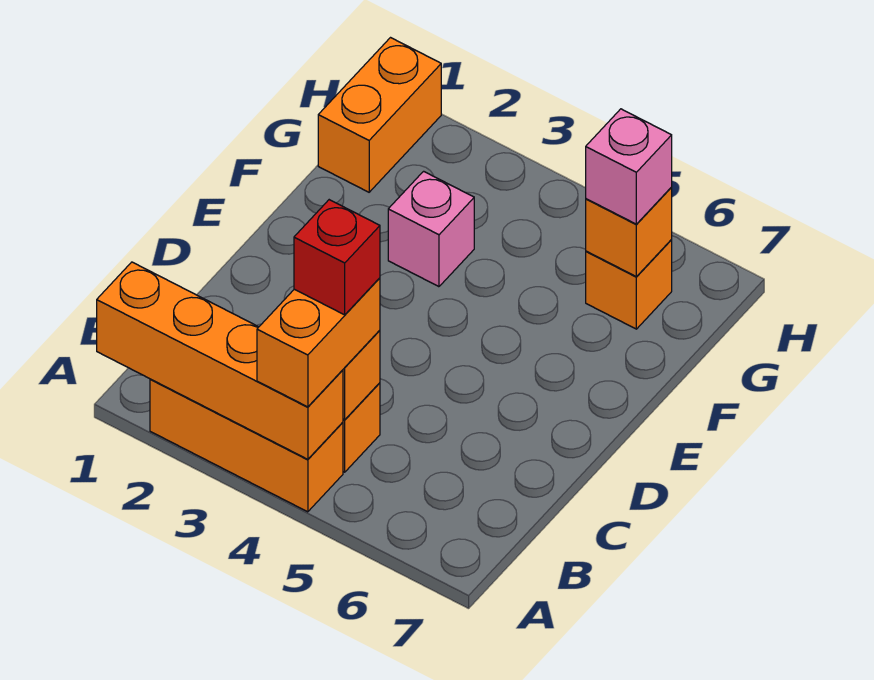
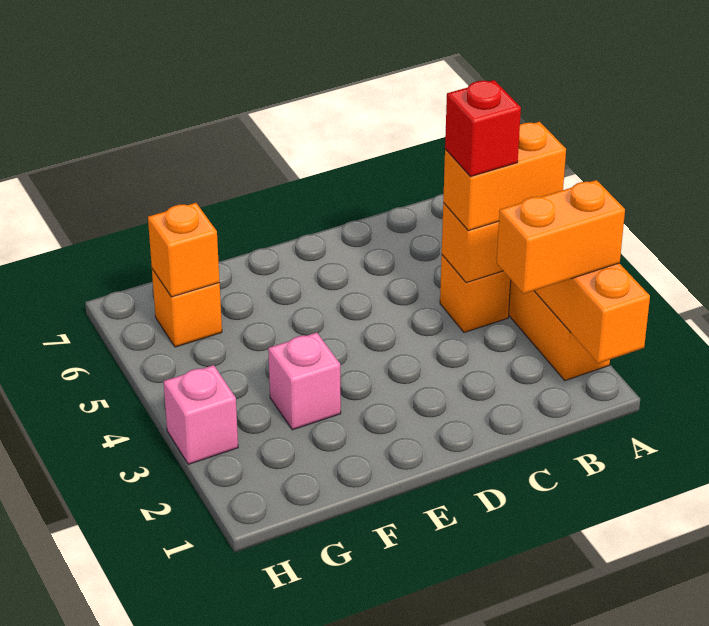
orange brick G1:H1 level 1 -> orange brick A2:B2 level 3
pink brick G6 level 3 -> pink brick H3 level 1

